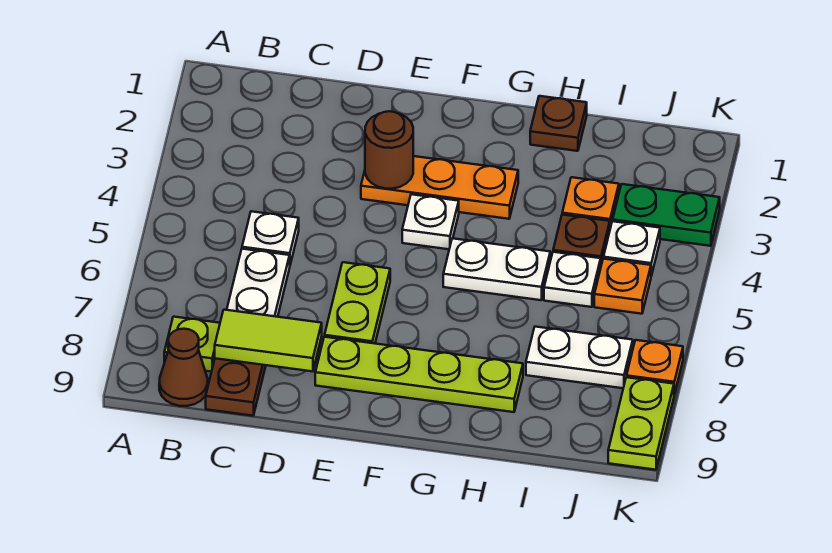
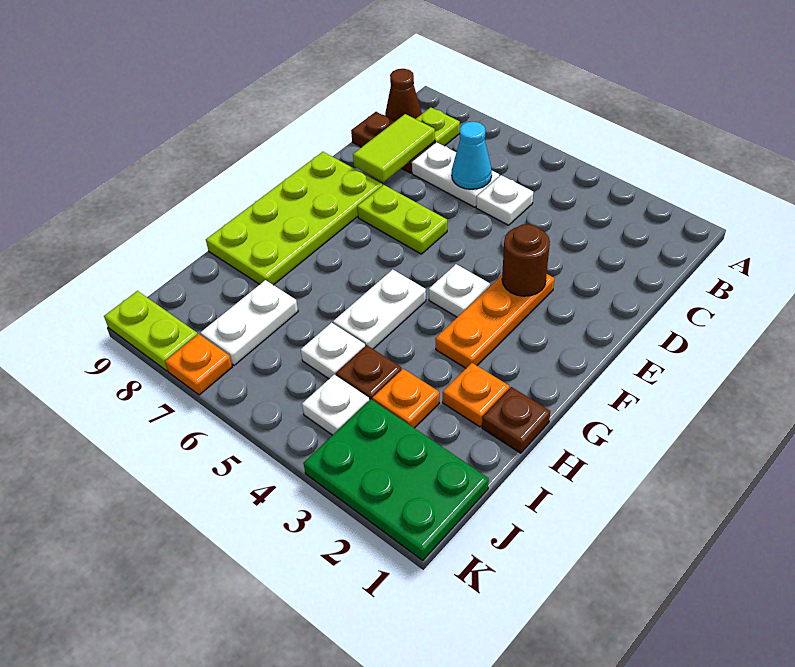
none -> cyan cone C6 level 2
lime plate E8:H8 level 1 -> lime plate E8:H9 level 1
green plate J3:K3 level 1 -> green plate J1:K3 level 1
orange plate J5 level 1 -> orange plate H2 level 1

